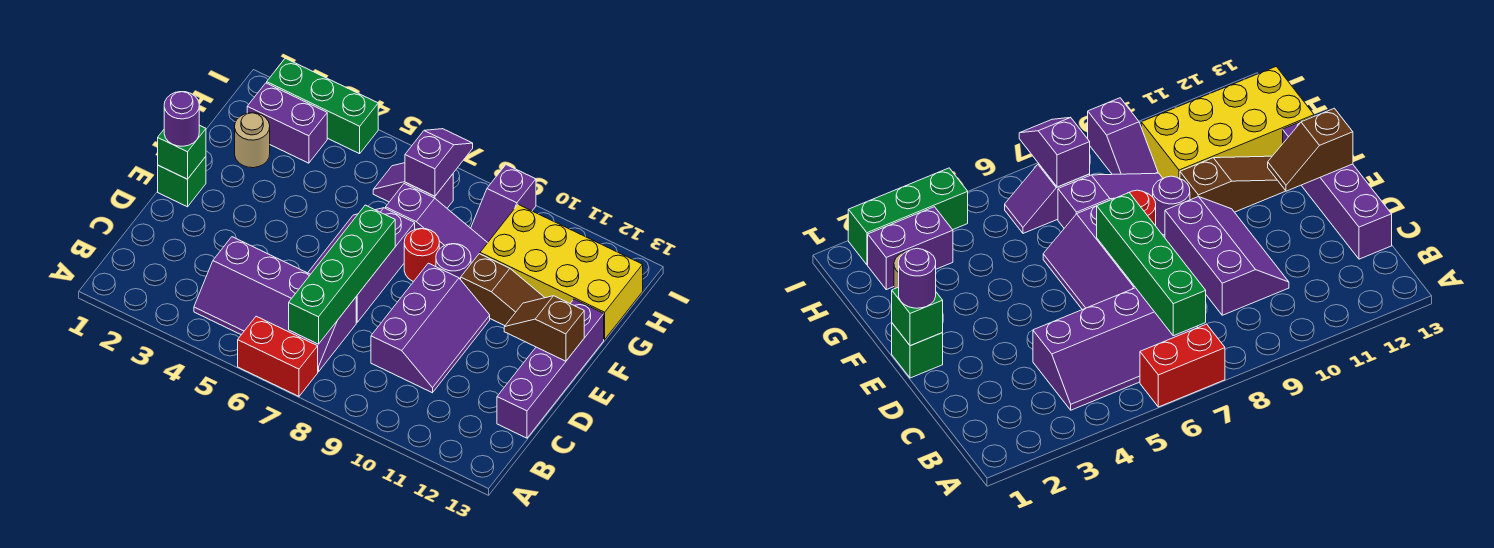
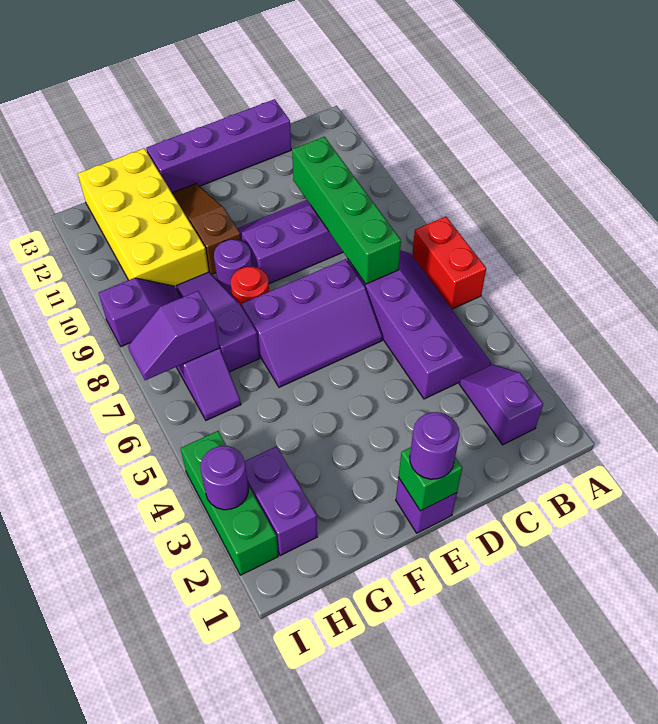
none -> purple slope B2:B3 level 1 top 2
green brick B7:E7 level 2 -> green brick C7:C10 level 2
green brick E1 level 1 -> purple brick E1 level 1
brown slope E12:E13 level 2 top 13 -> none
tan round brick G2 level 1 -> none
none -> purple round brick I3 level 2

